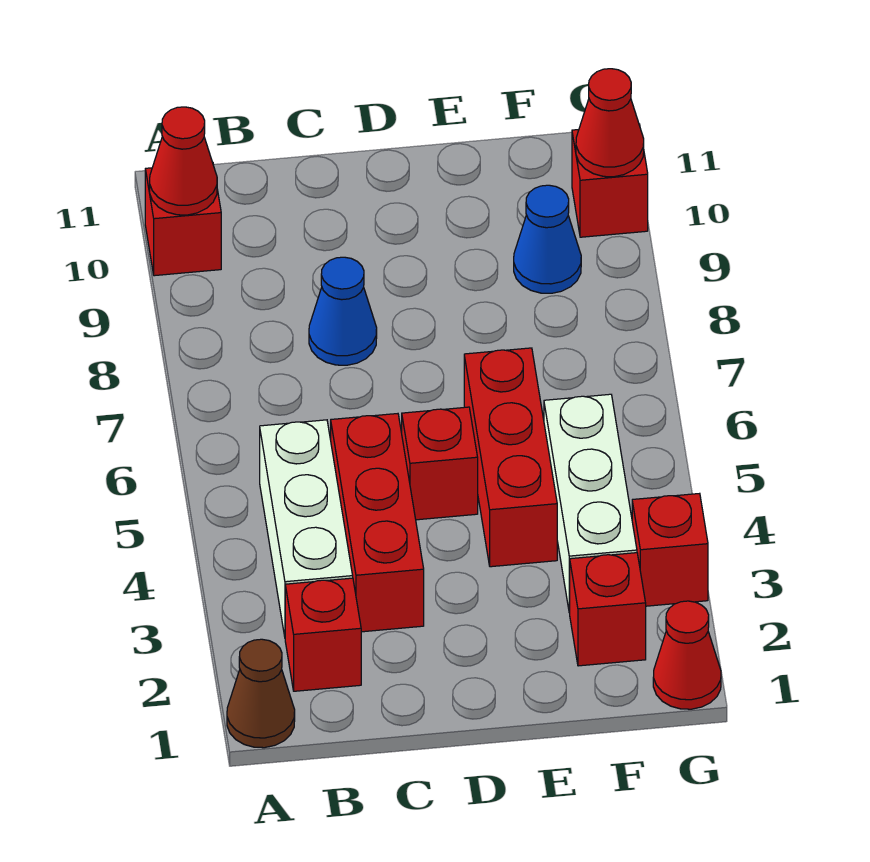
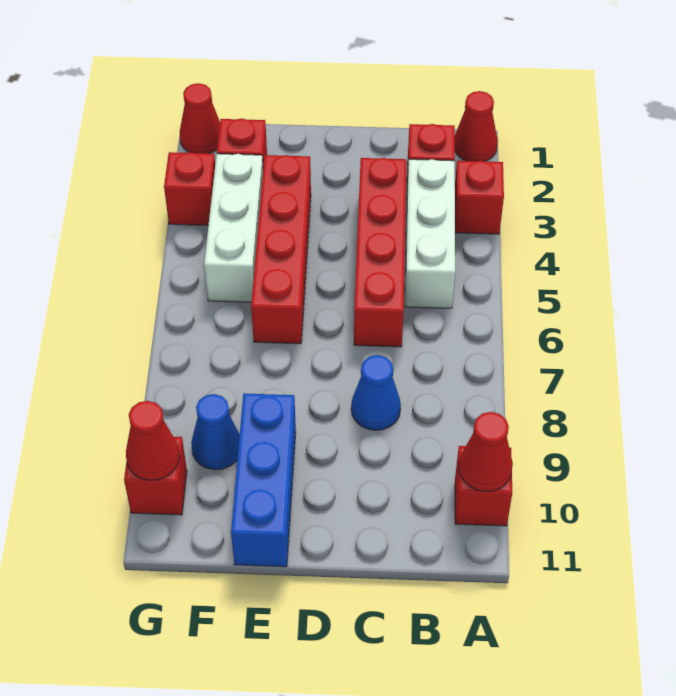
brown cone A1 level 1 -> red cone A1 level 1
red brick C3:C5 level 1 -> red brick C3:C6 level 1
red brick D5 level 1 -> red brick A3 level 1
red brick E4:E6 level 1 -> red brick E3:E6 level 1
none -> blue brick E9:E11 level 1

